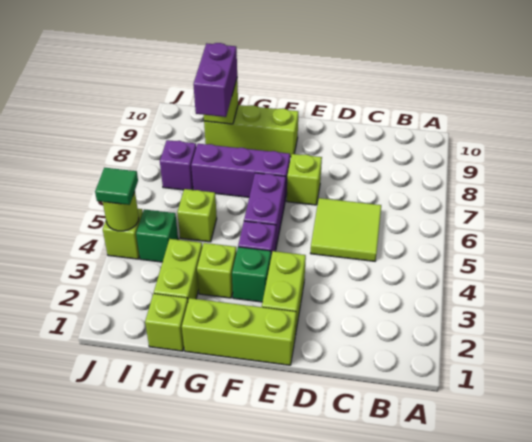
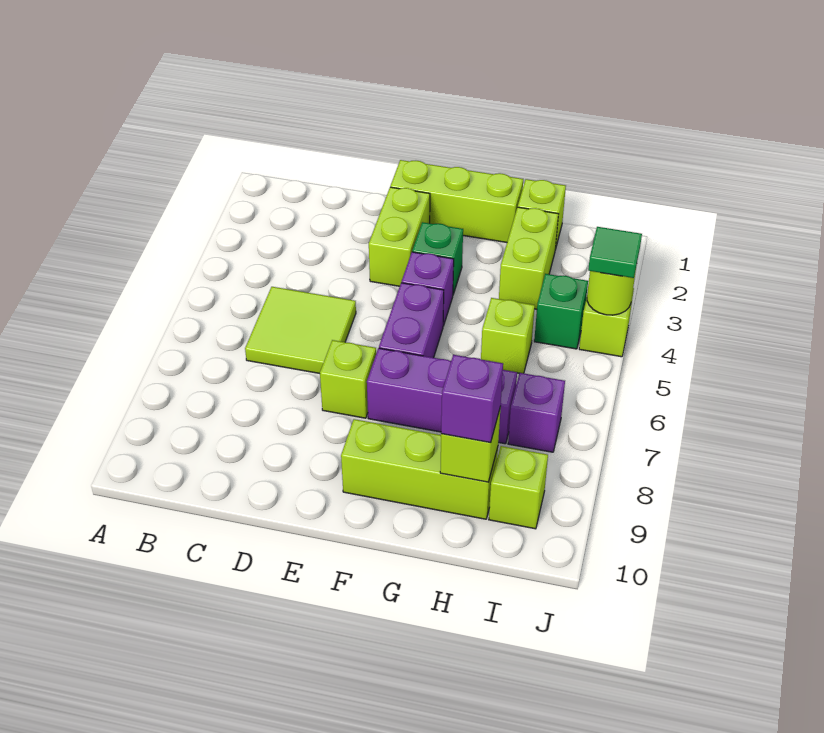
lime brick G3 level 1 -> lime brick I9 level 1
purple brick H8:H9 level 3 -> purple brick H9 level 3

